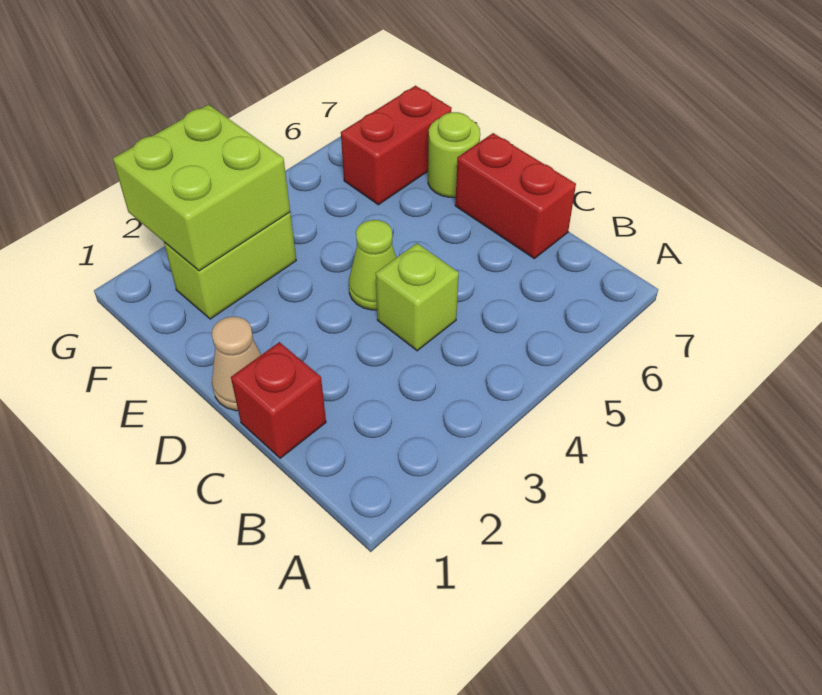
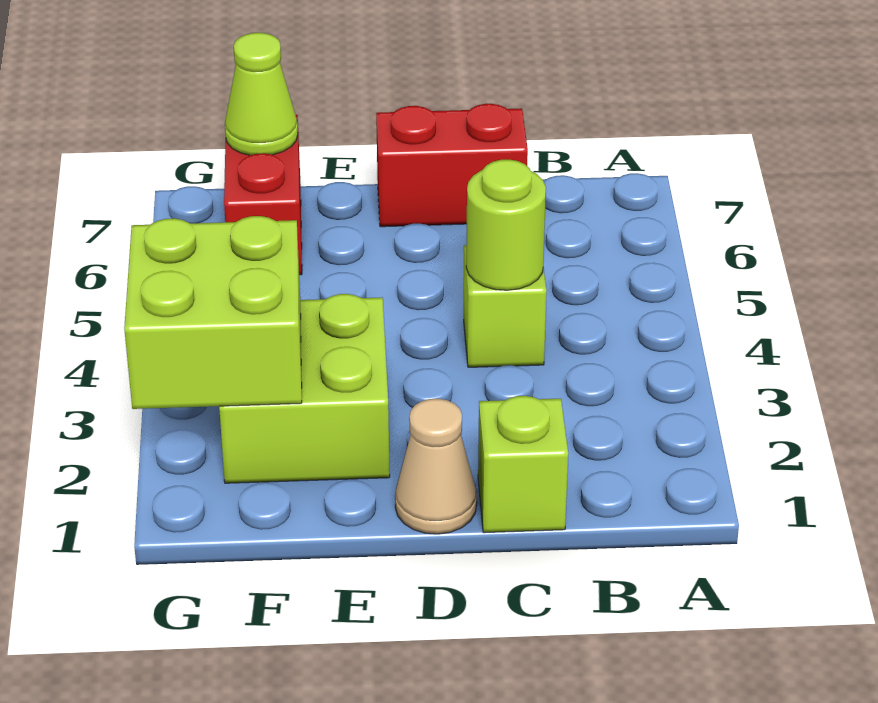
red brick C1 level 1 -> lime brick C1 level 1
lime cone D4 level 1 -> lime cone F7 level 2
lime round brick E7 level 1 -> lime round brick C4 level 2
lime brick F2:F3 level 1 -> lime brick E2:F3 level 1

